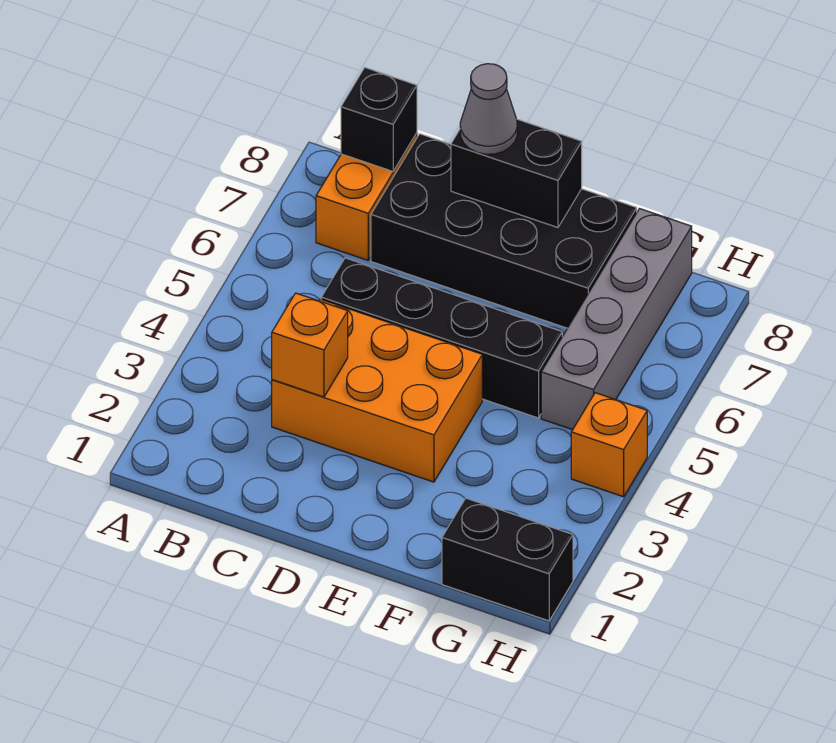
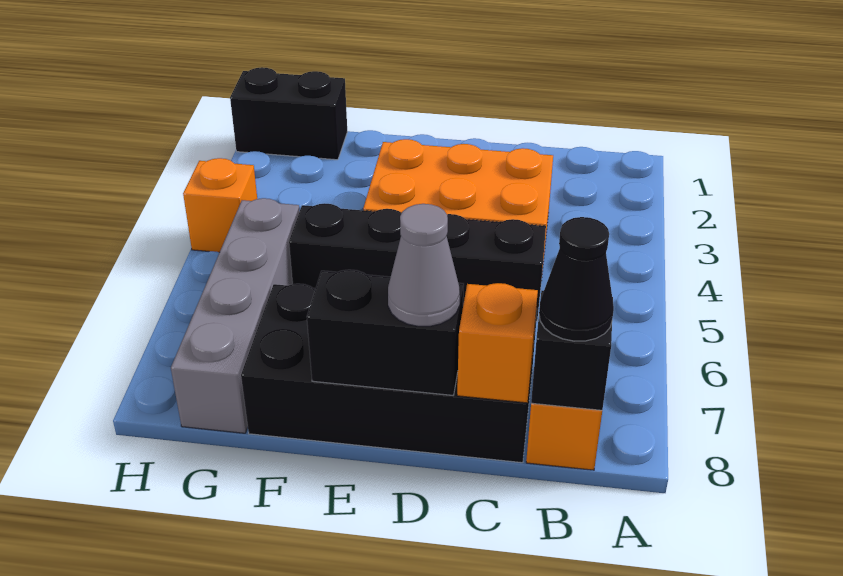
none -> black cone B8 level 3
orange brick C3 level 2 -> orange brick C8 level 2

